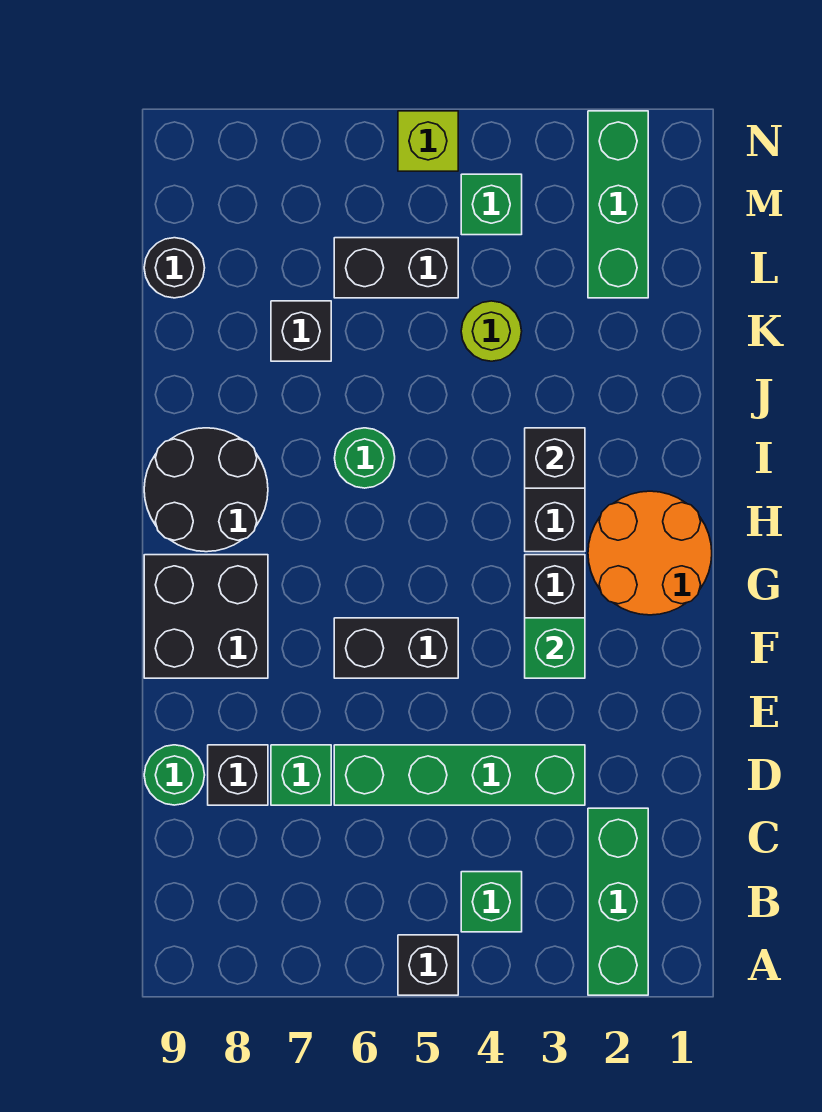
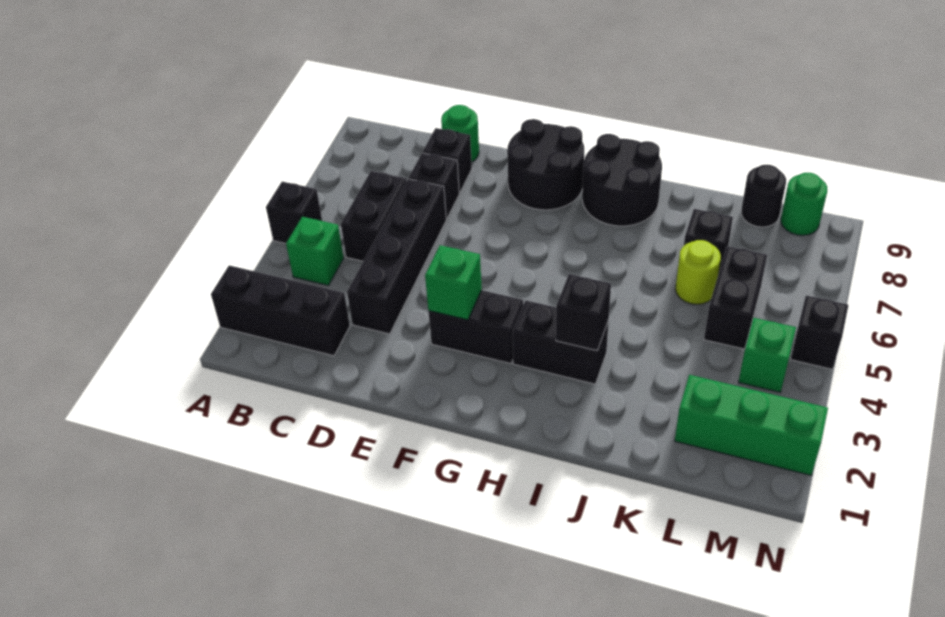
green brick A2:C2 level 1 -> black brick A2:C2 level 1
green brick D3:D6 level 1 -> black brick D3:D6 level 1
green brick D7 level 1 -> black brick D7 level 1
black brick F5:F6 level 1 -> black brick C5:C6 level 1
black brick F8:G9 level 1 -> black round brick F8:G9 level 1
orange round brick G1:H2 level 1 -> none
green round brick I6 level 1 -> green round brick M9 level 1
lime round brick K4 level 1 -> lime round brick K6 level 1
lime brick N5 level 1 -> black brick N5 level 1

